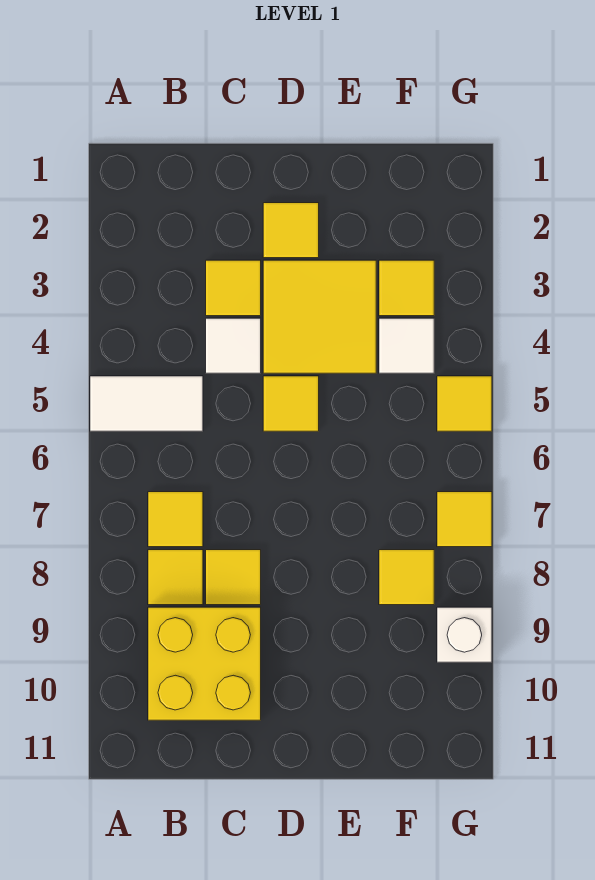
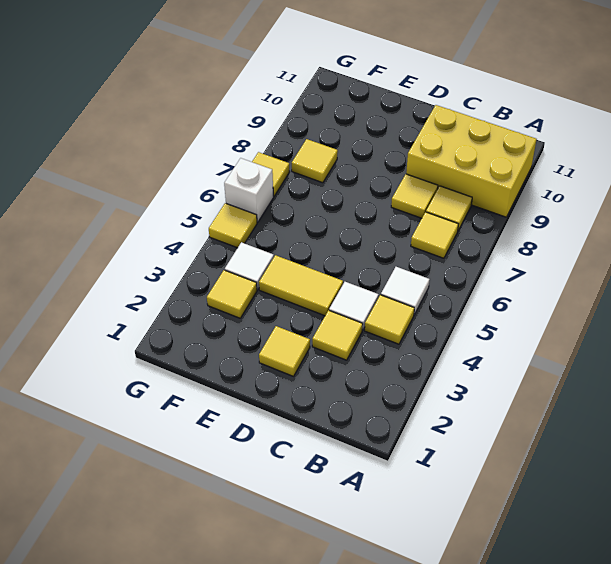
white tile A5:B5 level 1 -> white tile B5 level 1
yellow brick B9:C10 level 1 -> yellow brick A9:C10 level 1
yellow tile D3:E4 level 1 -> yellow tile D4:E4 level 1
yellow tile D5 level 1 -> yellow tile B4 level 1
white brick G9 level 1 -> white brick G6 level 1

